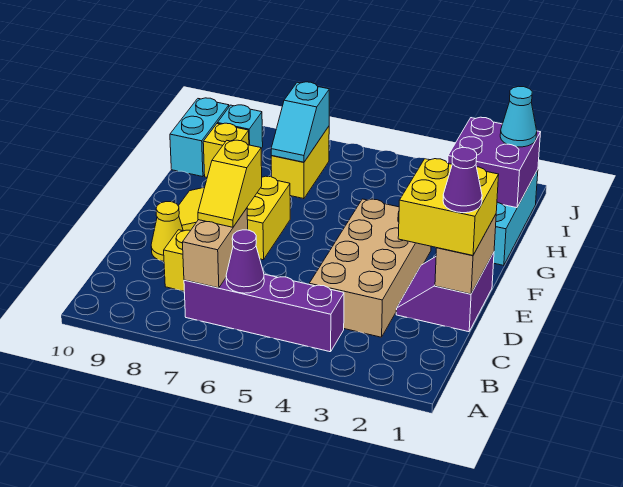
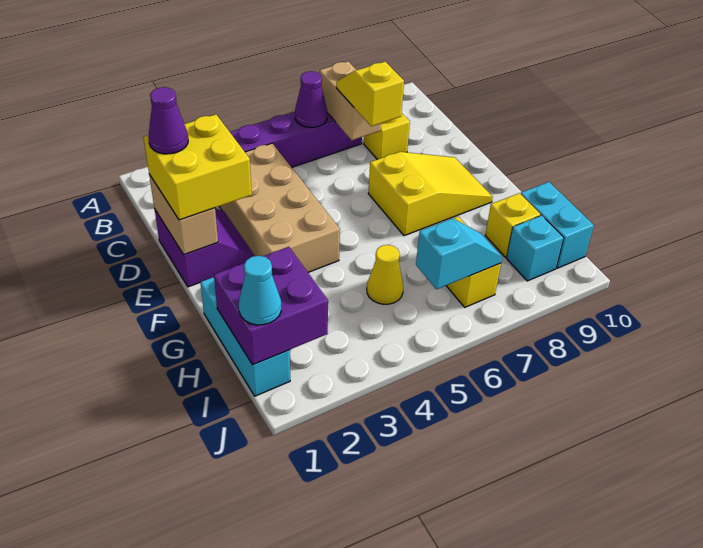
yellow cone D9 level 1 -> yellow cone H5 level 1
cyan slope H7:I7 level 2 top I -> cyan slope I6:I7 level 2 top 6

